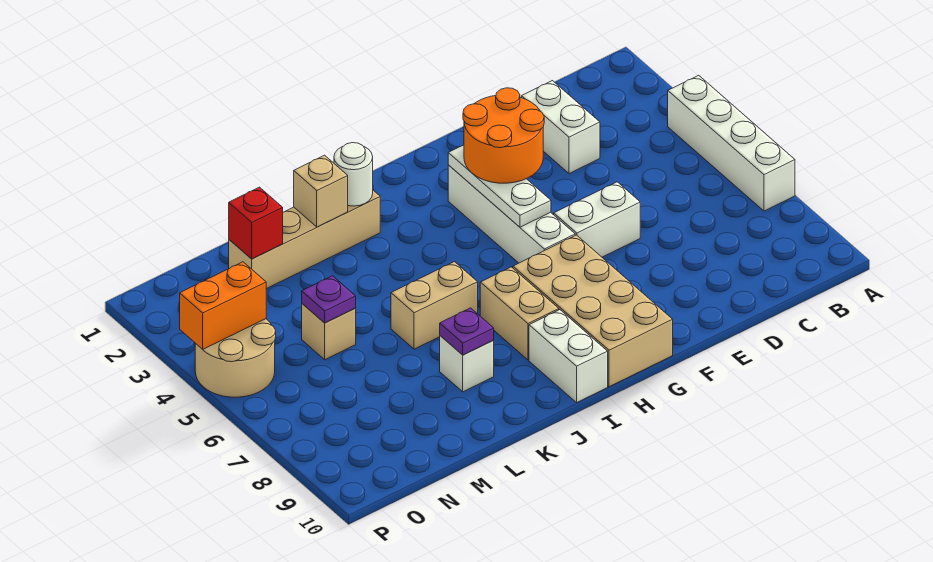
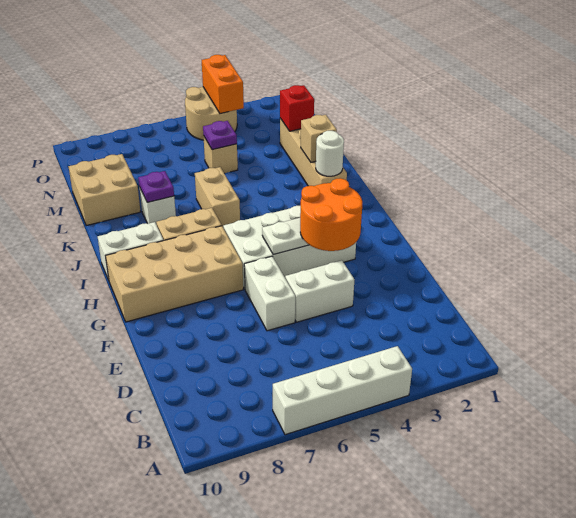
white brick D2:D3 level 1 -> white brick E4:E5 level 1
white brick G3:G6 level 1 -> white brick G3:H6 level 1
none -> tan brick L9:M10 level 1

